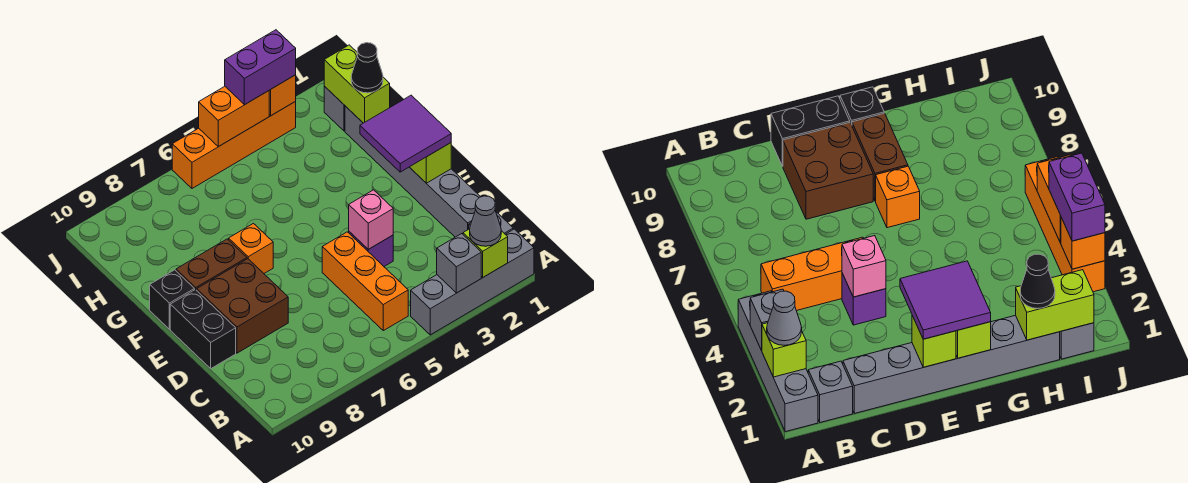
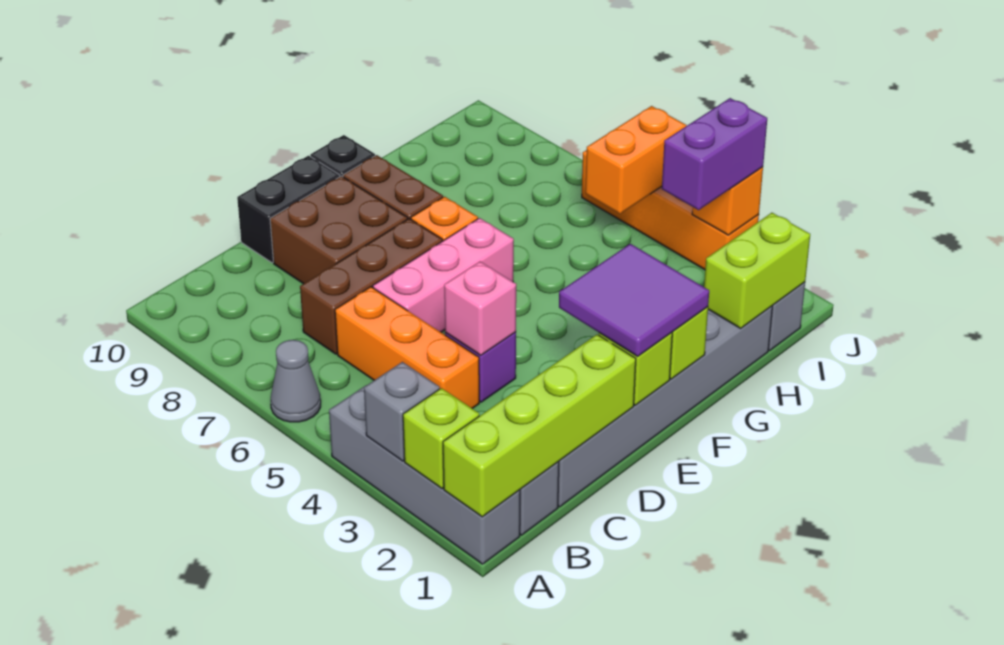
none -> lime brick A1:D1 level 2
grey cone A2 level 3 -> grey cone A6 level 1
orange brick B5:D5 level 1 -> orange brick C4:C6 level 1
none -> brown brick C7:E7 level 1
none -> pink brick D6:F6 level 1
black cone H1 level 3 -> none
purple brick J3:J4 level 3 -> purple brick I3:J3 level 3
orange brick J4:J5 level 2 -> orange brick I5:J5 level 2

